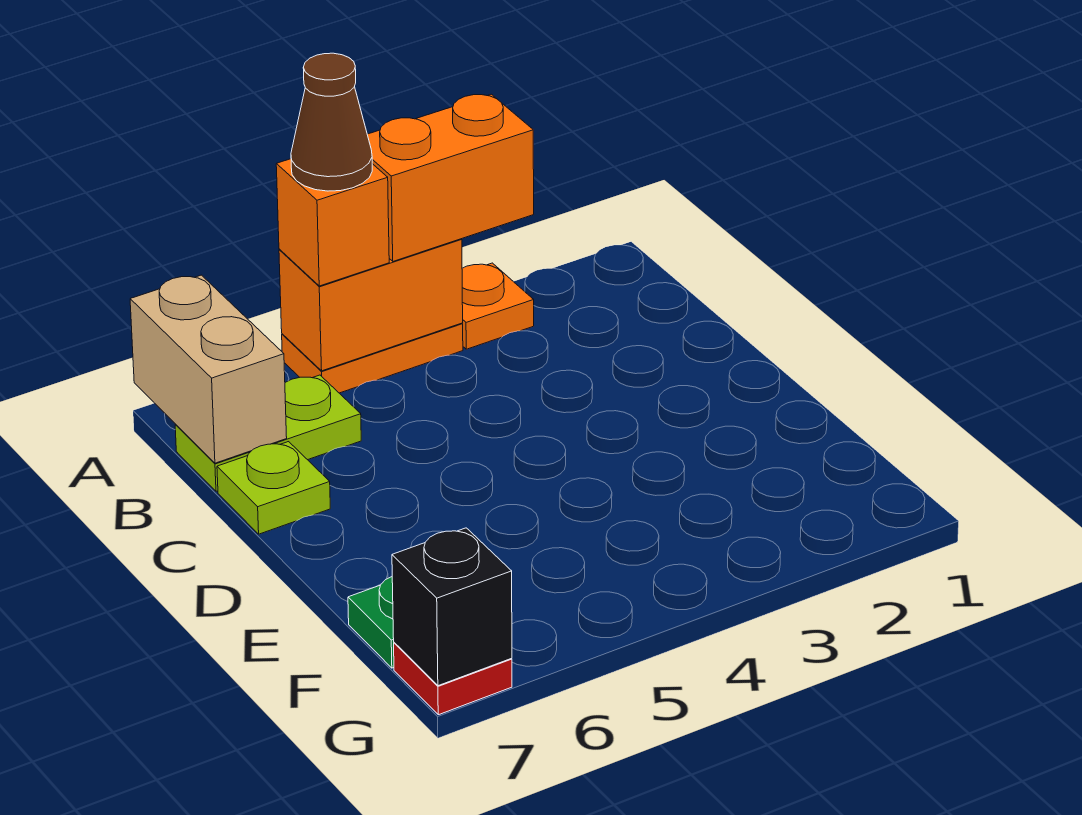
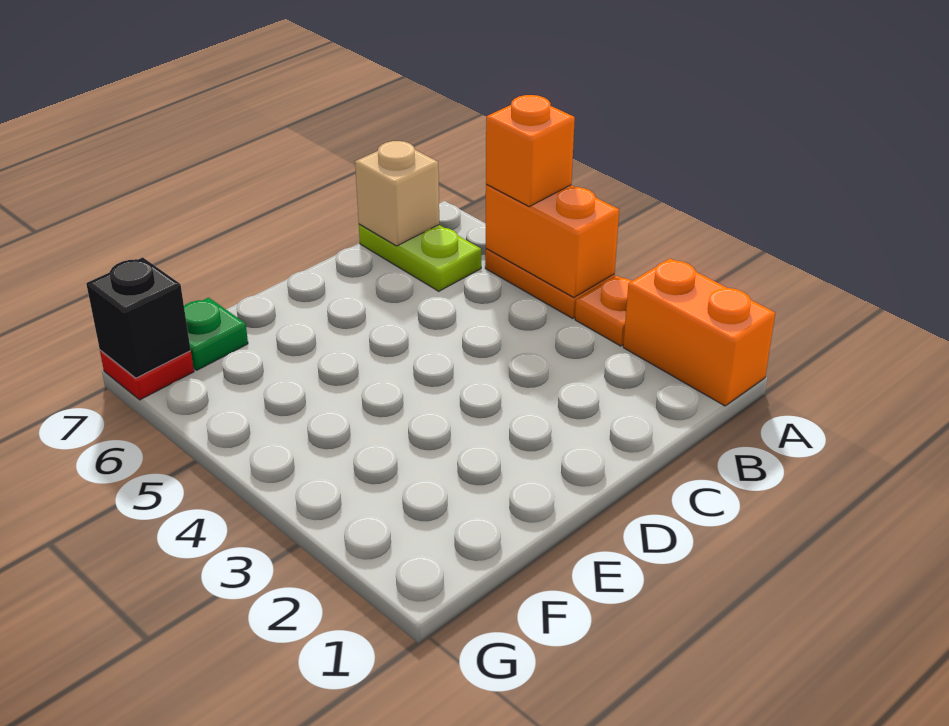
orange brick A3:A4 level 3 -> orange brick A1:A2 level 1
brown cone A5 level 4 -> none
tan brick A7:B7 level 2 -> tan brick B7 level 2
lime plate C7 level 1 -> none

